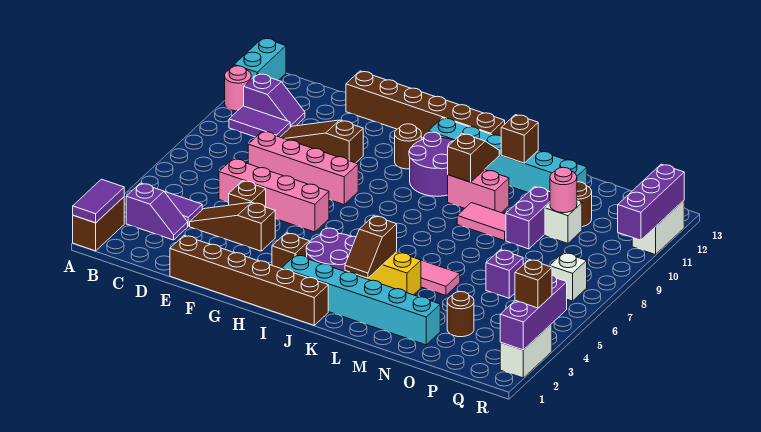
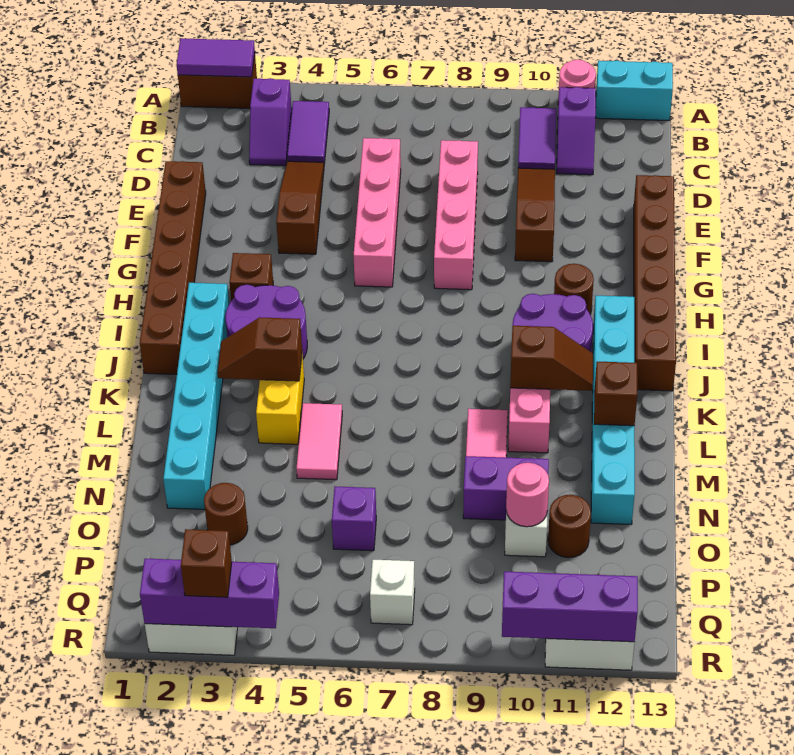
brown brick E5 level 1 -> none

